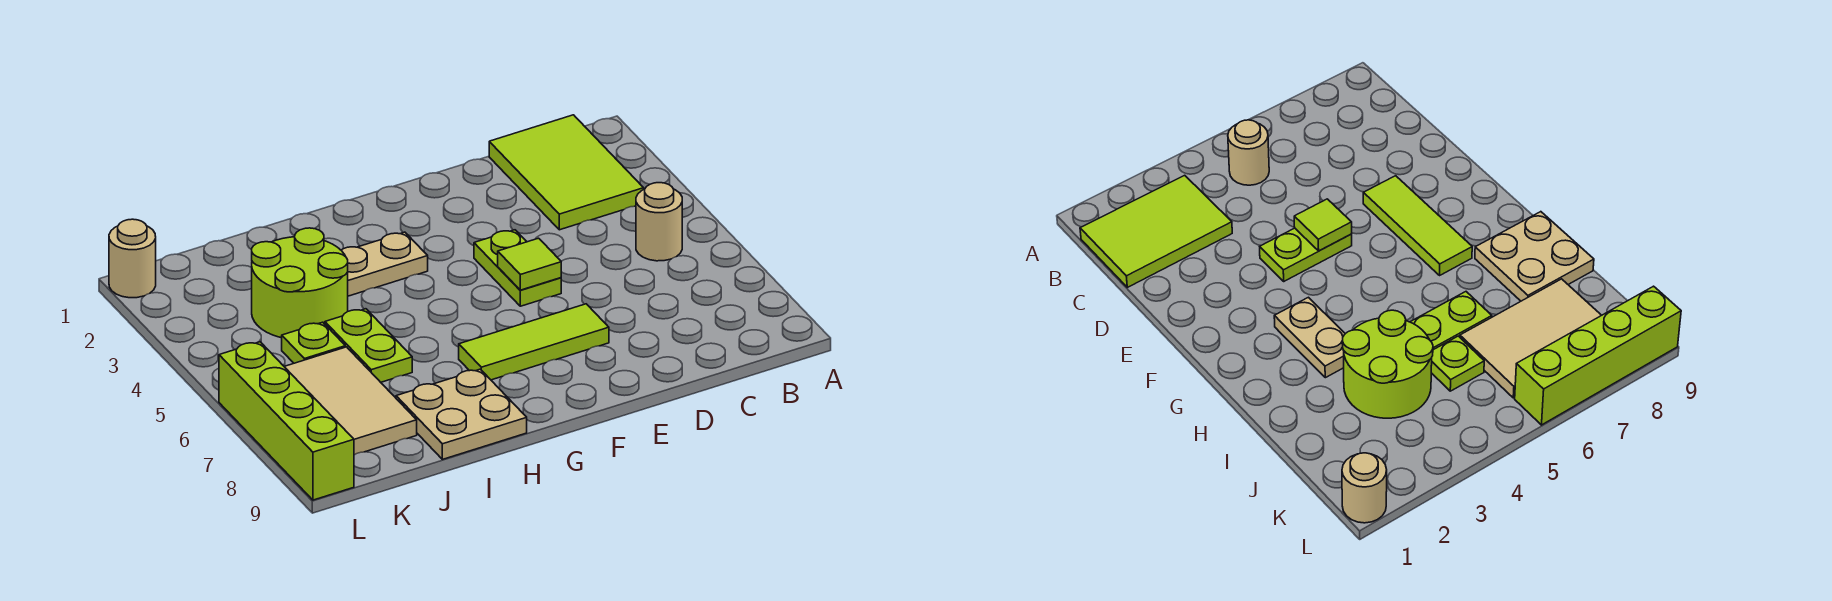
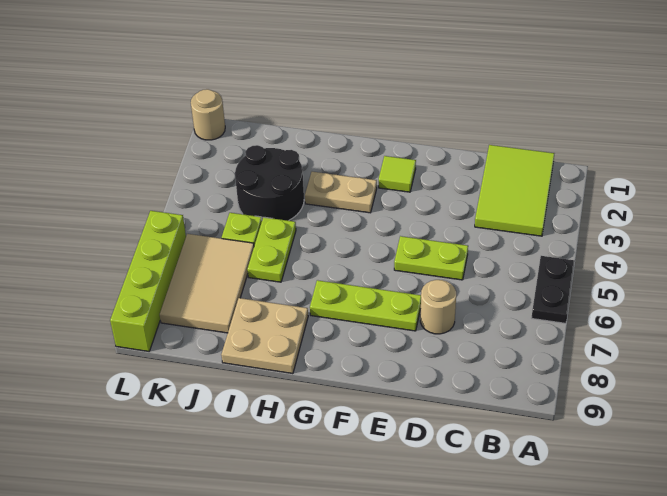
none -> black plate A5:A6 level 1
tan round brick B5 level 1 -> tan round brick D7 level 1
lime plate E4:E5 level 1 -> lime plate D5:E5 level 1
lime tile E5 level 2 -> lime tile F2 level 1
lime tile E7:G7 level 1 -> lime plate E7:G7 level 1
lime round brick I3:J4 level 1 -> black round brick I3:J4 level 1

